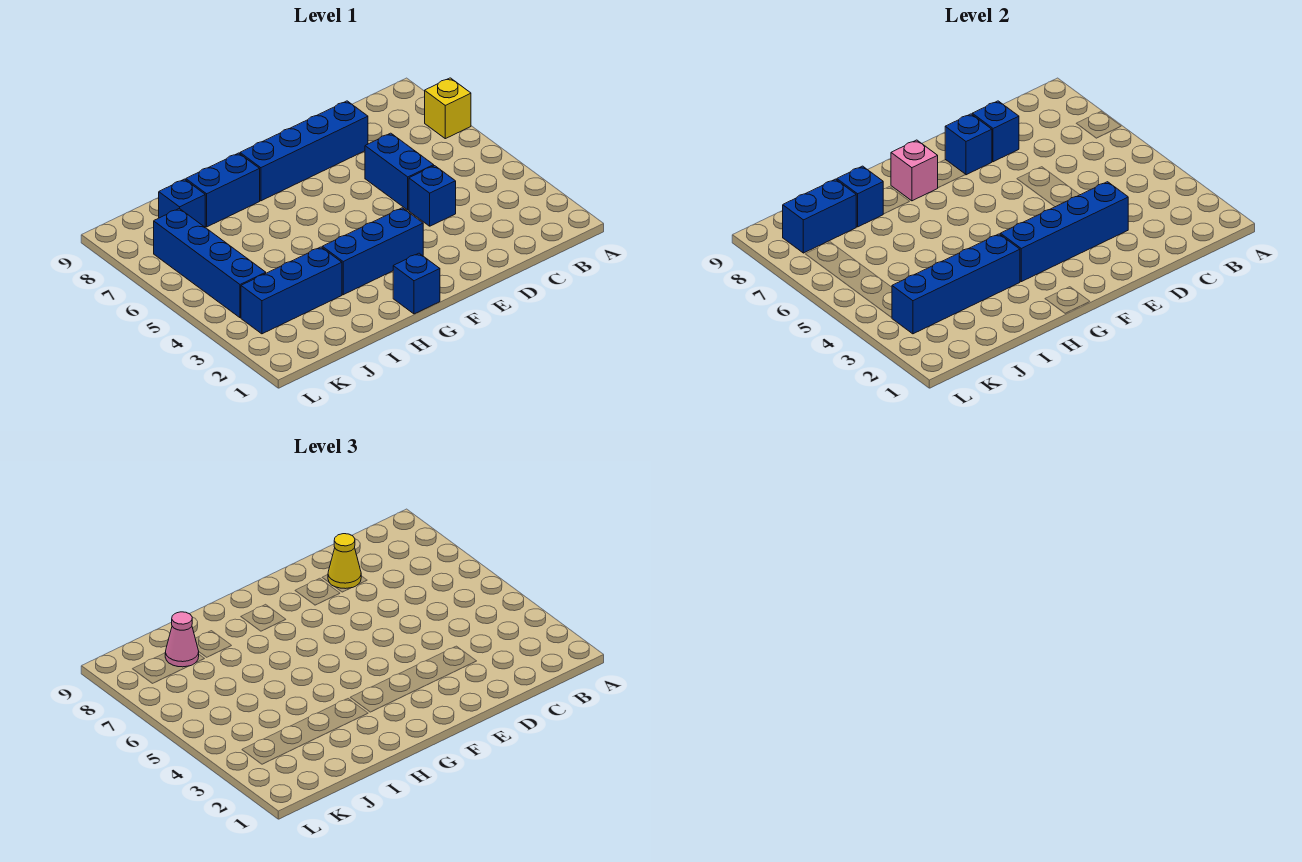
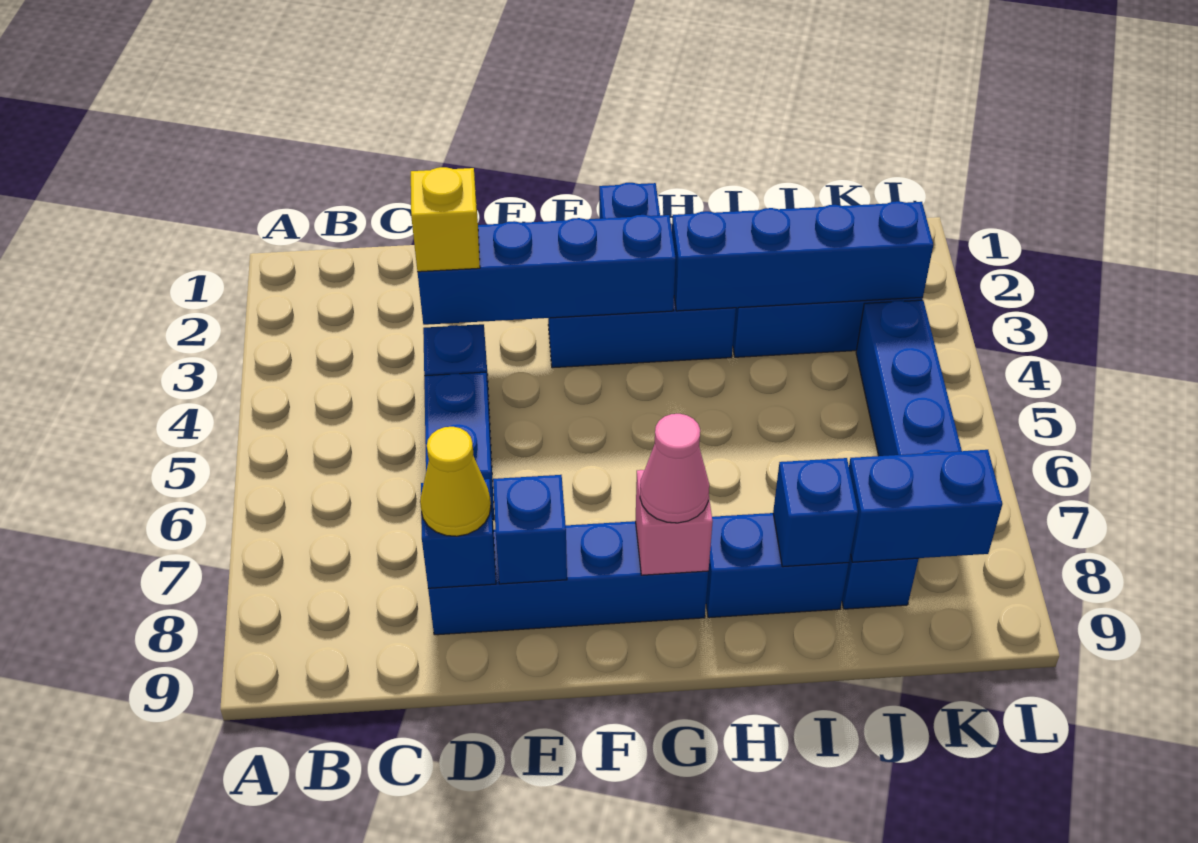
yellow brick A7 level 1 -> yellow brick D3 level 3
pink cone J8 level 3 -> pink cone G8 level 3

